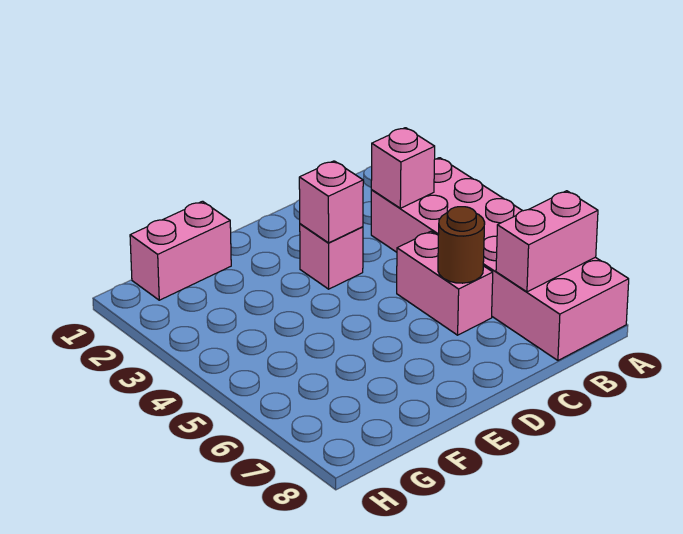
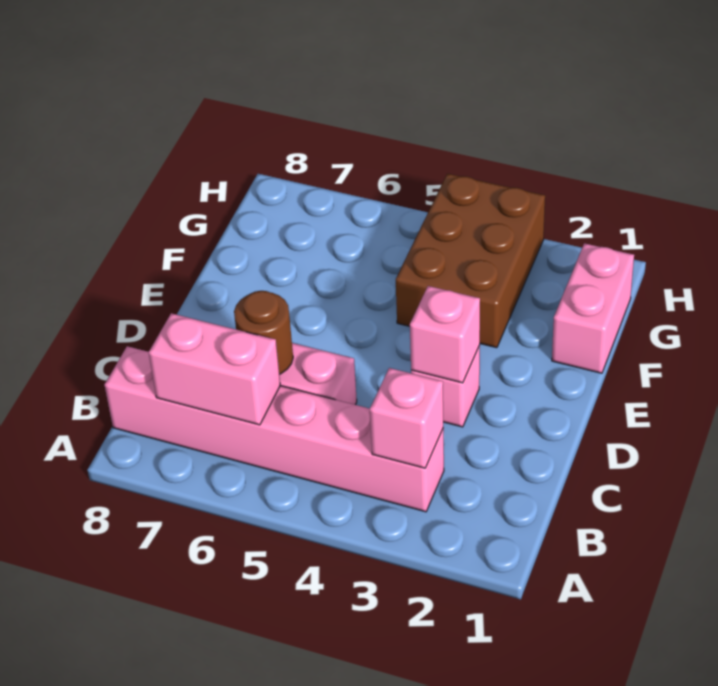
pink brick A3:B8 level 1 -> pink brick B3:B8 level 1
pink brick A7:B7 level 2 -> pink brick B6:B7 level 2
none -> brown brick F3:H4 level 1

